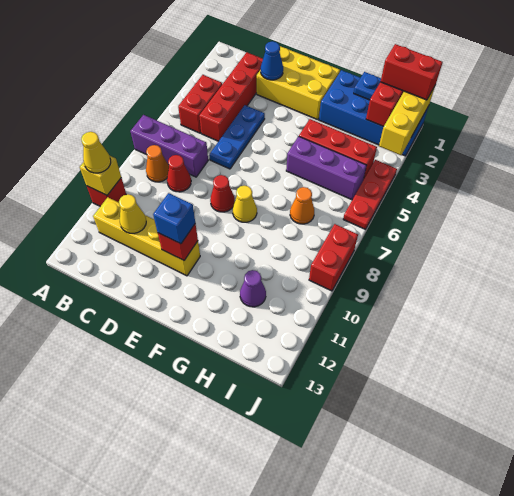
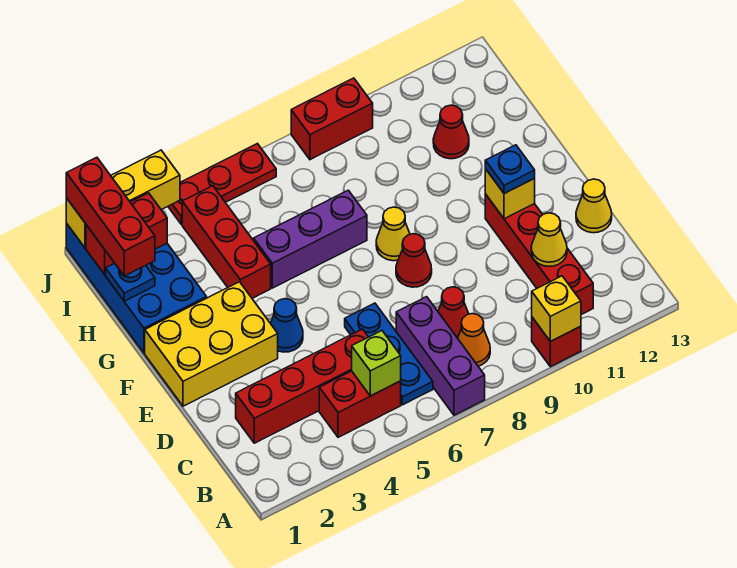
yellow cone A10 level 3 -> yellow cone D13 level 1
none -> lime brick B5 level 2
yellow brick B11:E11 level 1 -> red brick B11:E11 level 1
yellow brick D1:F2 level 1 -> yellow brick E1:F3 level 1
blue cone D2 level 2 -> blue cone E4 level 1
blue plate D4:D6 level 1 -> blue plate B6:D6 level 1
red brick E11 level 2 -> yellow brick E11 level 2
blue brick E11 level 3 -> blue plate E11 level 3
purple brick G5:I5 level 1 -> purple brick G5:G7 level 1
orange cone H7 level 1 -> none
purple cone H11 level 1 -> red cone H11 level 1
red brick I1:J1 level 3 -> red brick H1:J1 level 3

